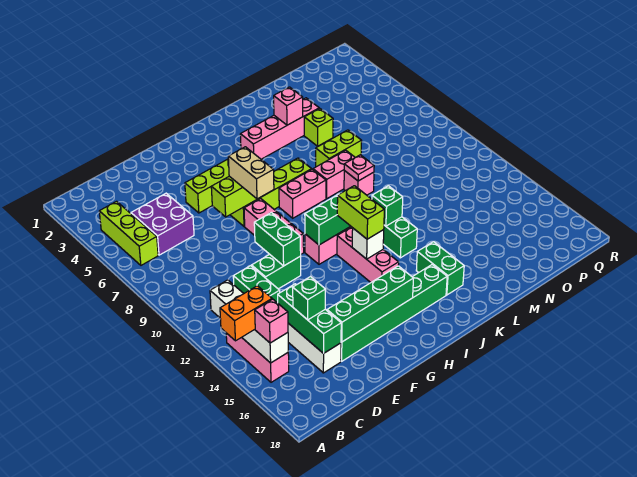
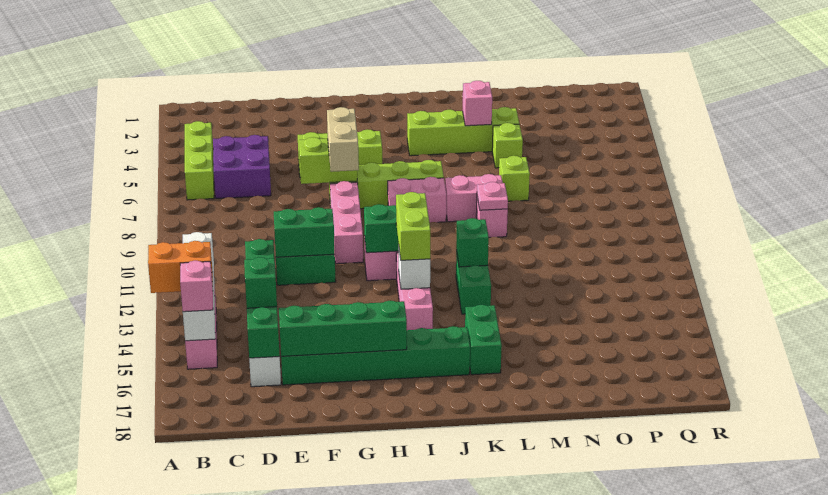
green brick F10:F11 level 2 -> green brick E11:F11 level 2
pink brick J4:M4 level 1 -> lime brick J4:M4 level 1
lime brick L7:M7 level 1 -> lime brick M7 level 1

